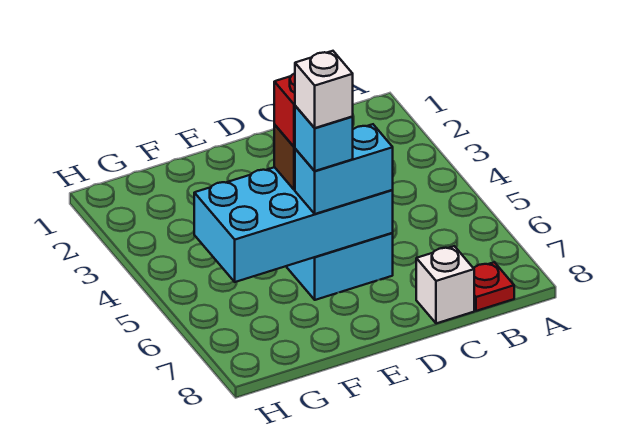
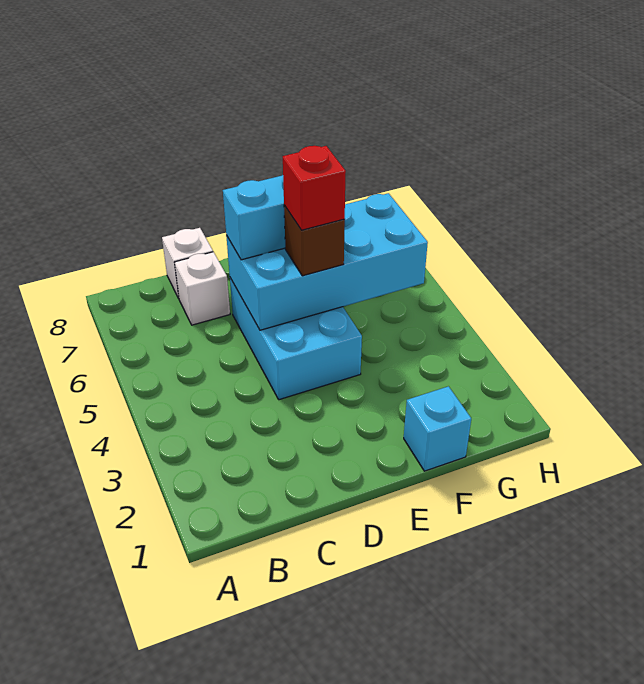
red plate B8 level 1 -> none
cyan brick E6 level 4 -> cyan brick F1 level 1
white brick E6 level 5 -> white brick C7 level 1

